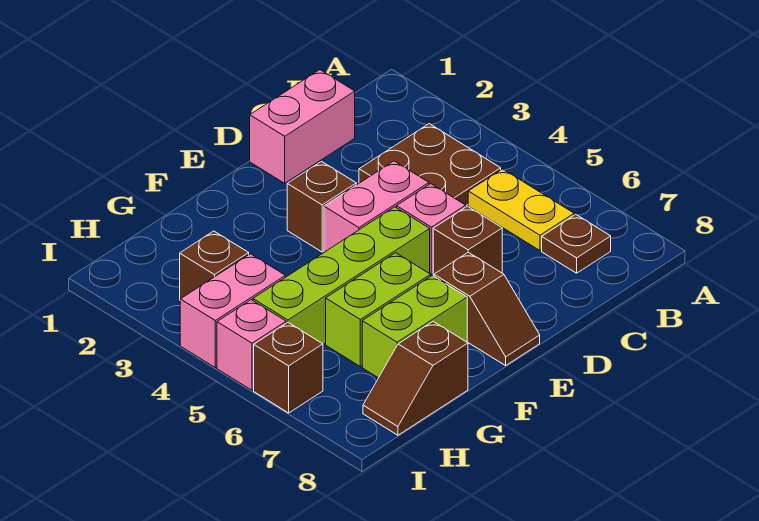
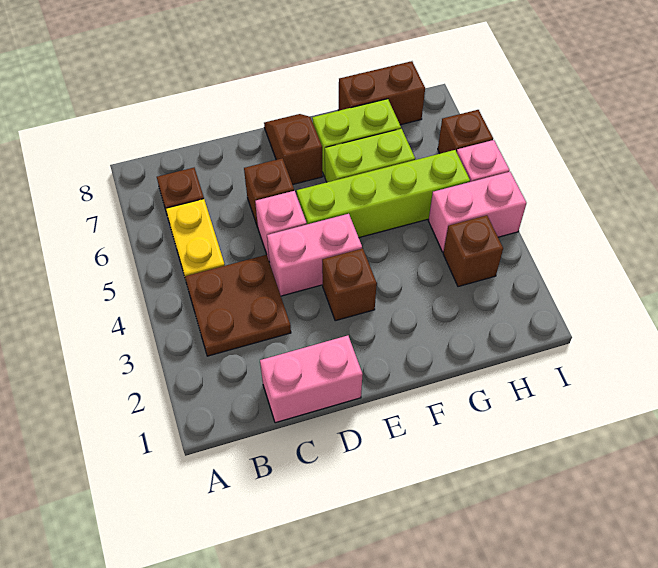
brown slope G8:H8 level 1 top G -> brown brick G8:H8 level 1

